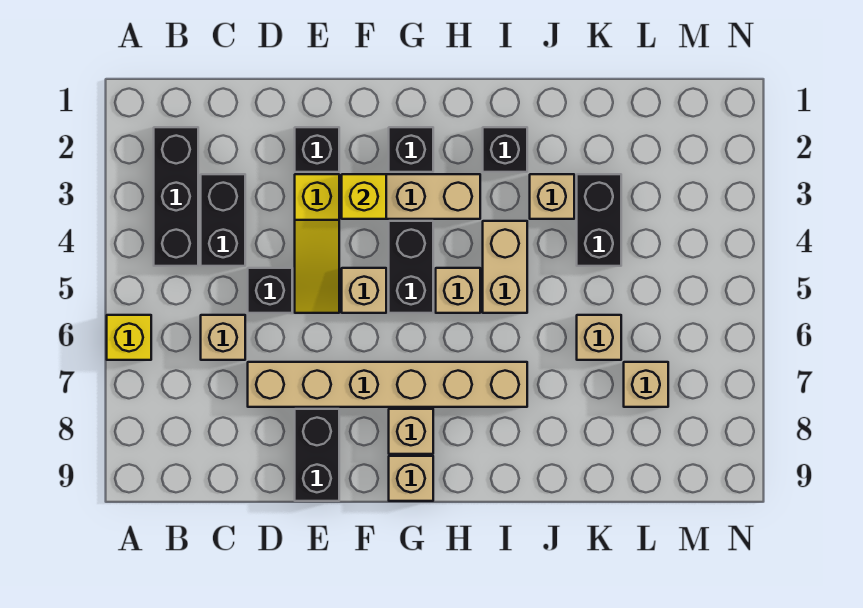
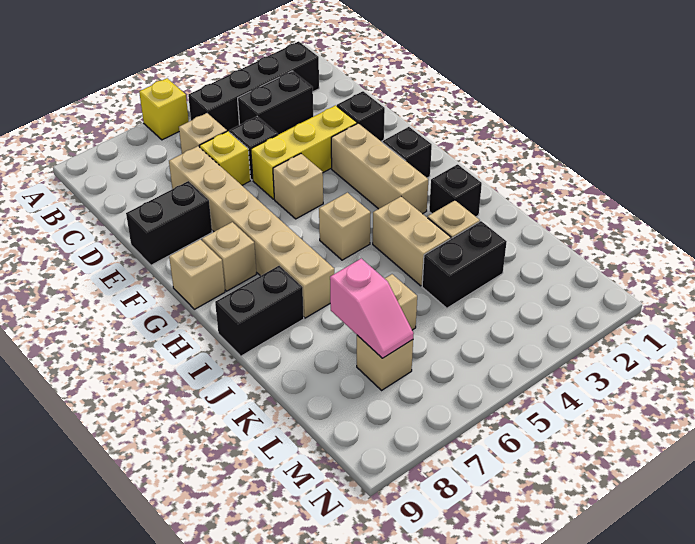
black brick B2:B4 level 1 -> black brick B2:B5 level 1
yellow slope E3:E5 level 1 top 3 -> yellow brick E3:E5 level 1
yellow brick F3 level 2 -> yellow brick D6 level 1
black brick G4:G5 level 1 -> black brick I8:I9 level 1
tan brick I4:I5 level 1 -> tan brick I4:J4 level 1
none -> pink slope K7:L7 level 2 top K

